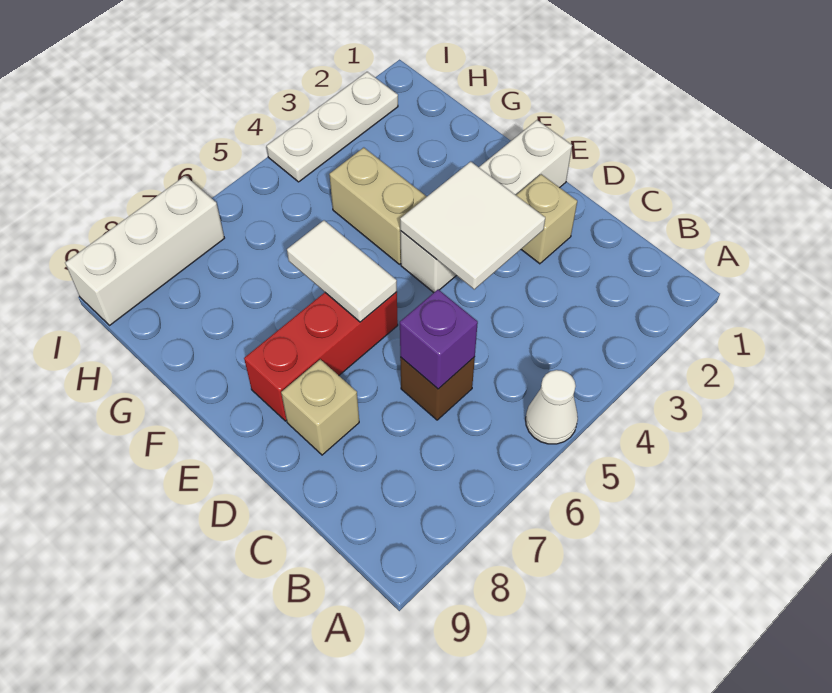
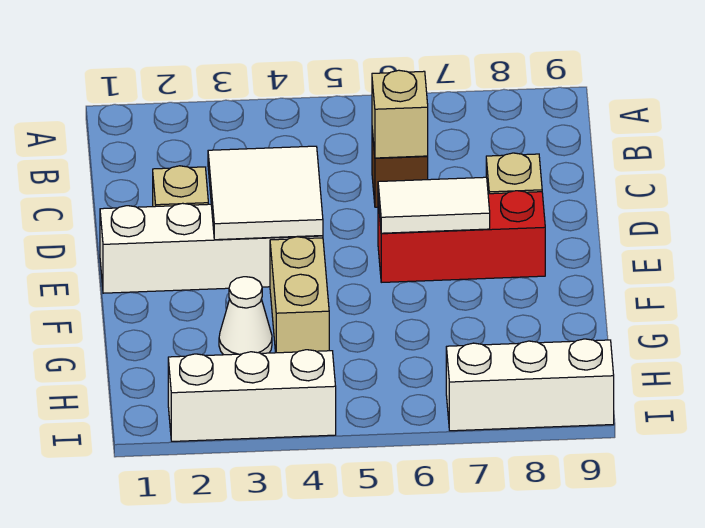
white cone A5 level 1 -> white cone G3 level 1
purple brick C6 level 2 -> tan brick C6 level 2
white tile E6:F6 level 2 -> white tile E6:E7 level 2
white plate I2:I4 level 1 -> white brick I2:I4 level 1

